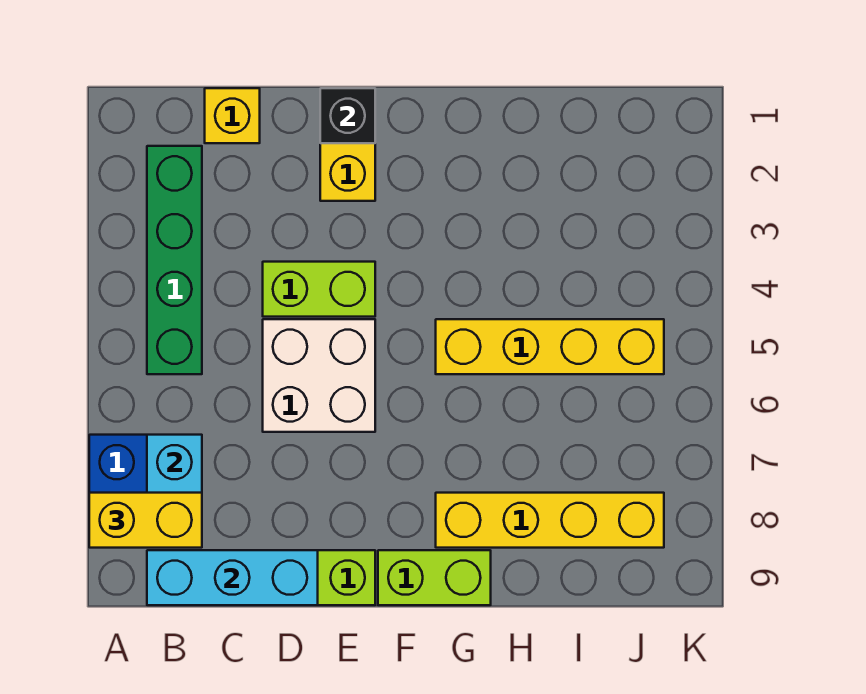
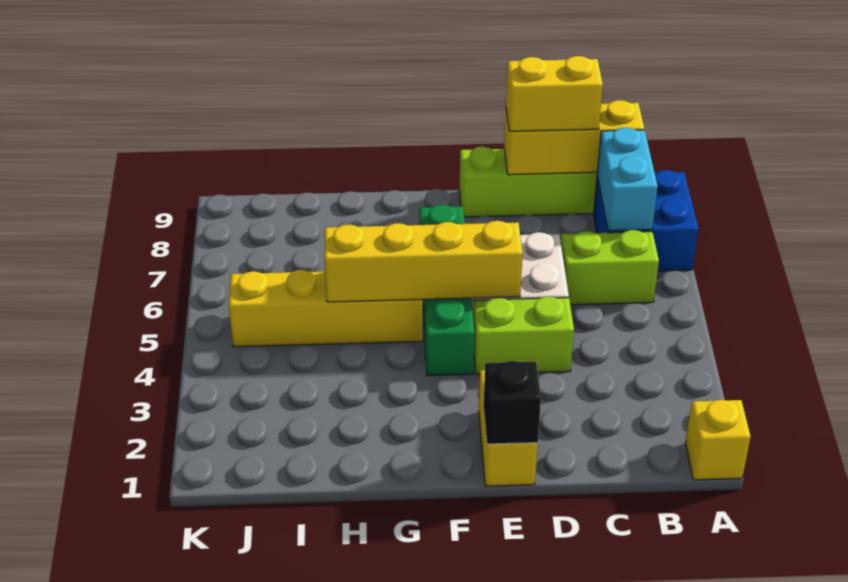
yellow brick A8:B8 level 3 -> yellow brick C9:D9 level 3
green brick B2:B5 level 1 -> green brick F4:F7 level 1
cyan brick B9:D9 level 2 -> yellow brick B9:D9 level 2
yellow brick C1 level 1 -> yellow brick A1 level 1
lime brick F9:G9 level 1 -> lime brick B6:C6 level 1
yellow brick G8:J8 level 1 -> yellow brick E5:H5 level 2

